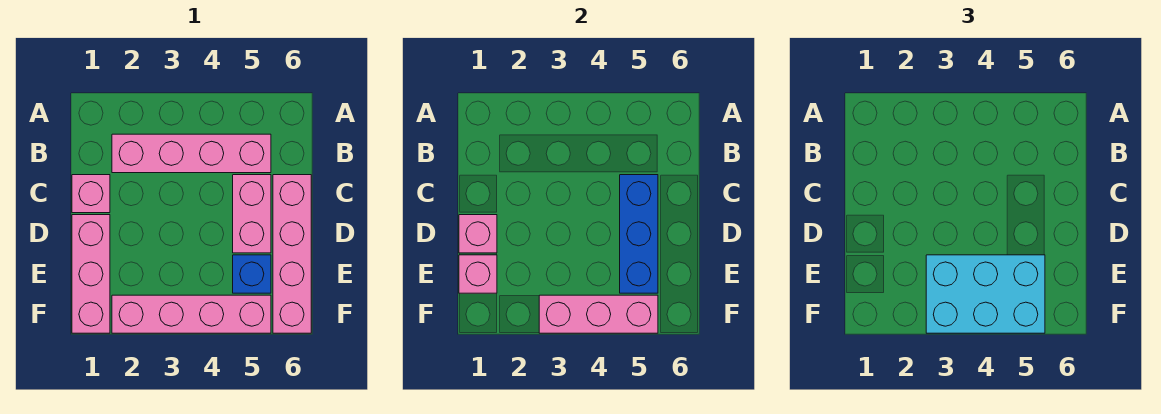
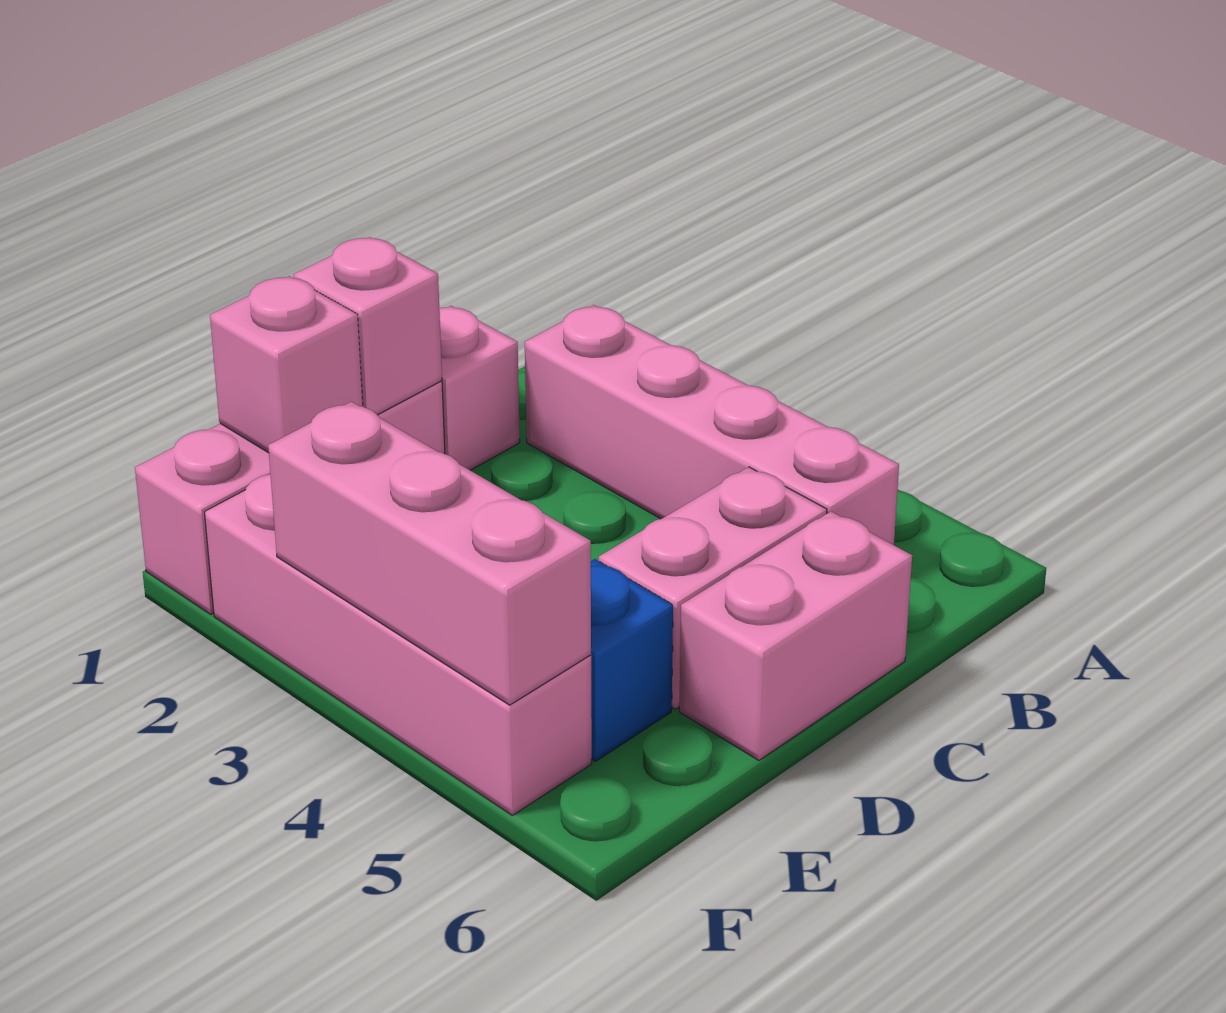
blue brick C5:E5 level 2 -> none
pink brick C6:F6 level 1 -> pink brick C6:D6 level 1
cyan brick E3:F5 level 3 -> none

